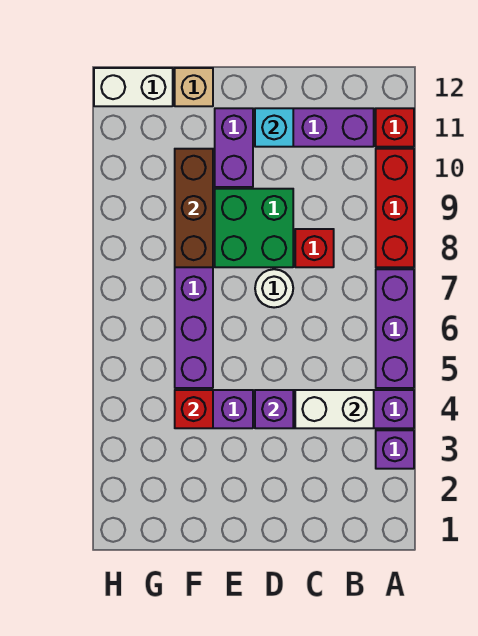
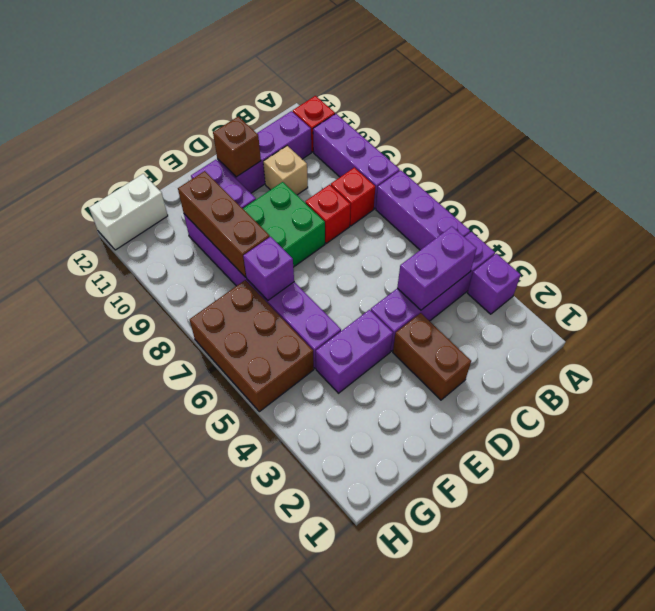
red brick A8:A10 level 1 -> purple brick A8:A10 level 1
white brick B4:C4 level 2 -> purple brick B4:C4 level 2
none -> brown brick D2:D3 level 1
purple brick D4 level 2 -> purple brick F7 level 2
white round brick D7 level 1 -> none
cyan brick D11 level 2 -> brown brick D11 level 2
red brick F4 level 2 -> red brick B8 level 1
tan brick F12 level 1 -> tan brick C10 level 1
none -> brown brick G5:H7 level 1

